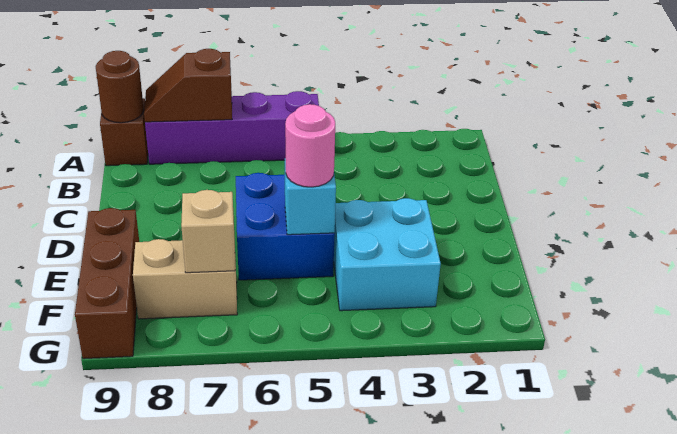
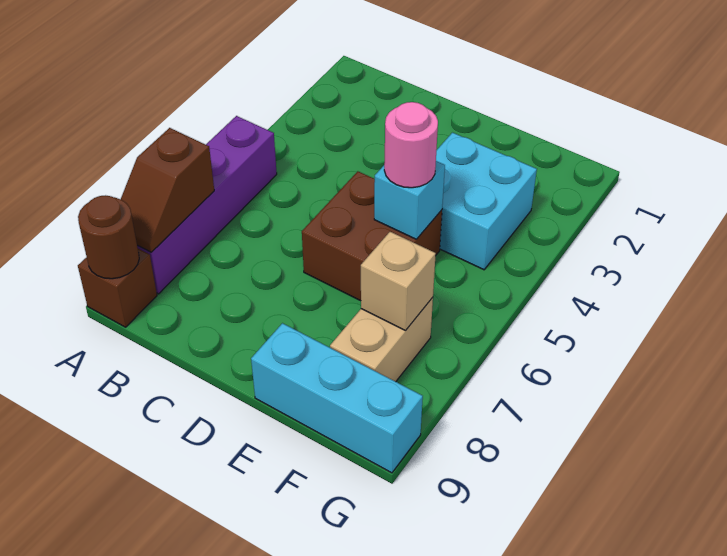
blue brick D5:E6 level 1 -> brown brick D5:E6 level 1
brown brick E9:G9 level 1 -> cyan brick E9:G9 level 1

